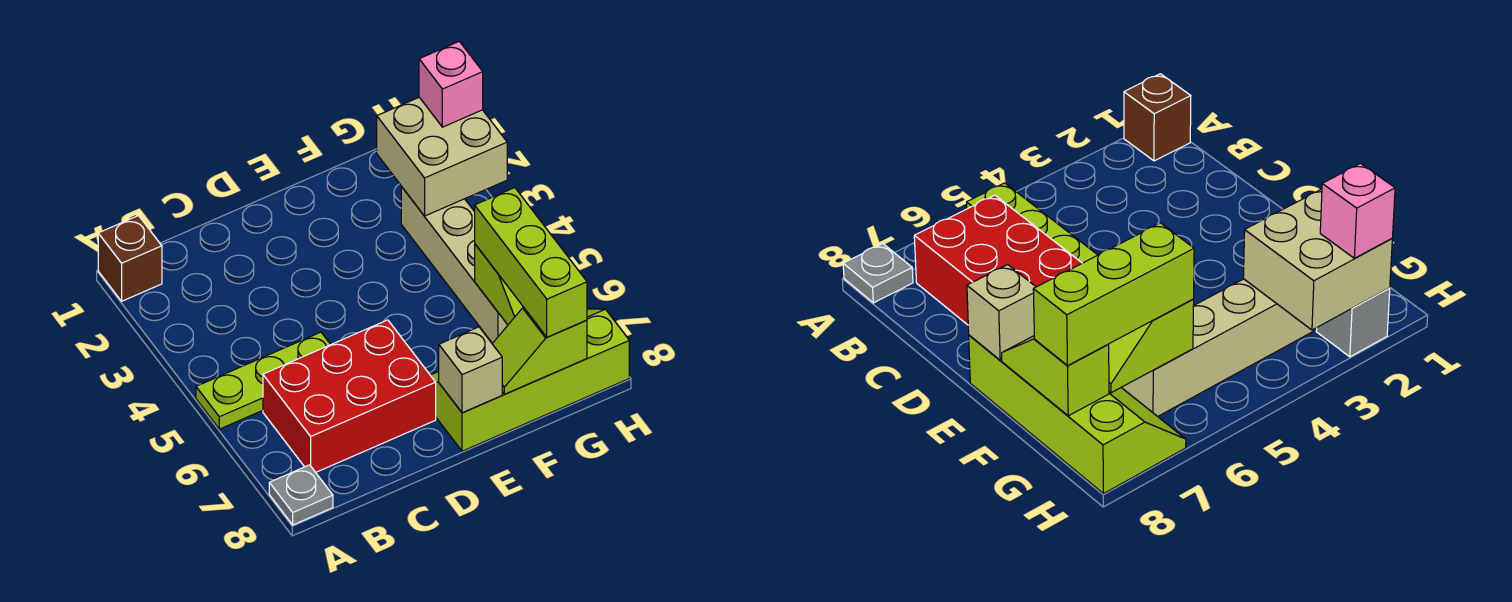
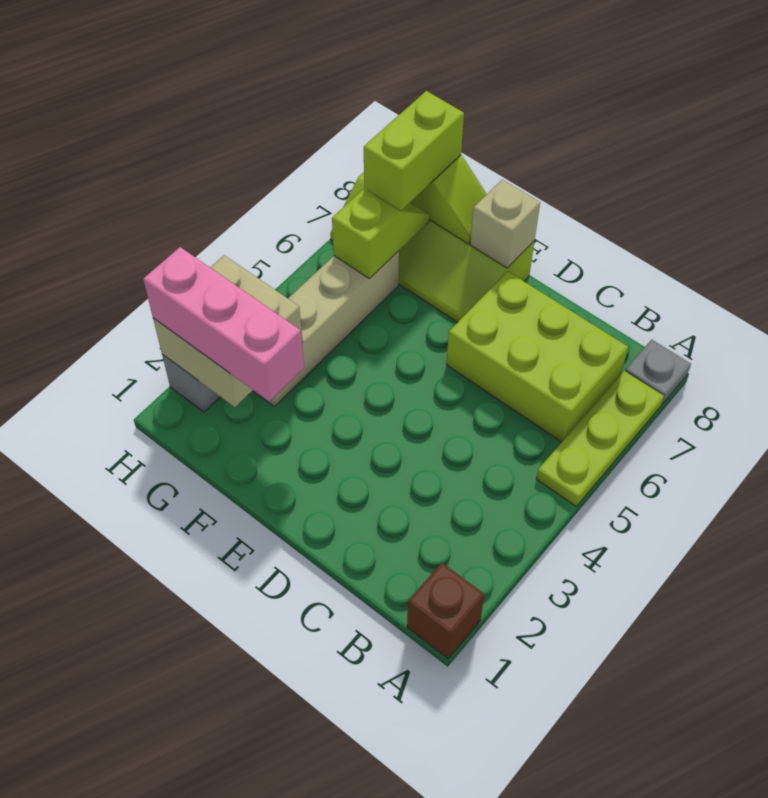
lime plate A5:C5 level 1 -> lime plate A5:A7 level 1
red brick B6:D7 level 1 -> lime brick B6:D7 level 1
lime brick G6:G8 level 3 -> lime brick G7:G8 level 3
pink brick H2 level 3 -> pink brick F2:H2 level 3

